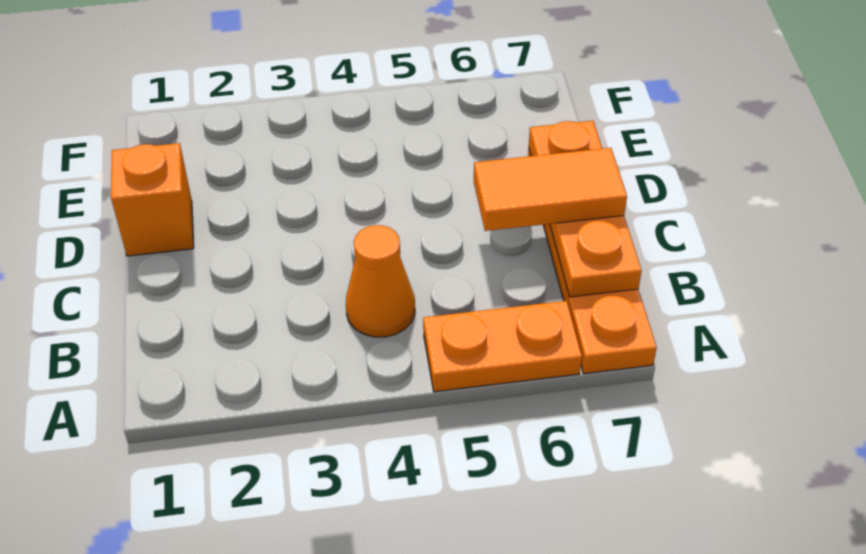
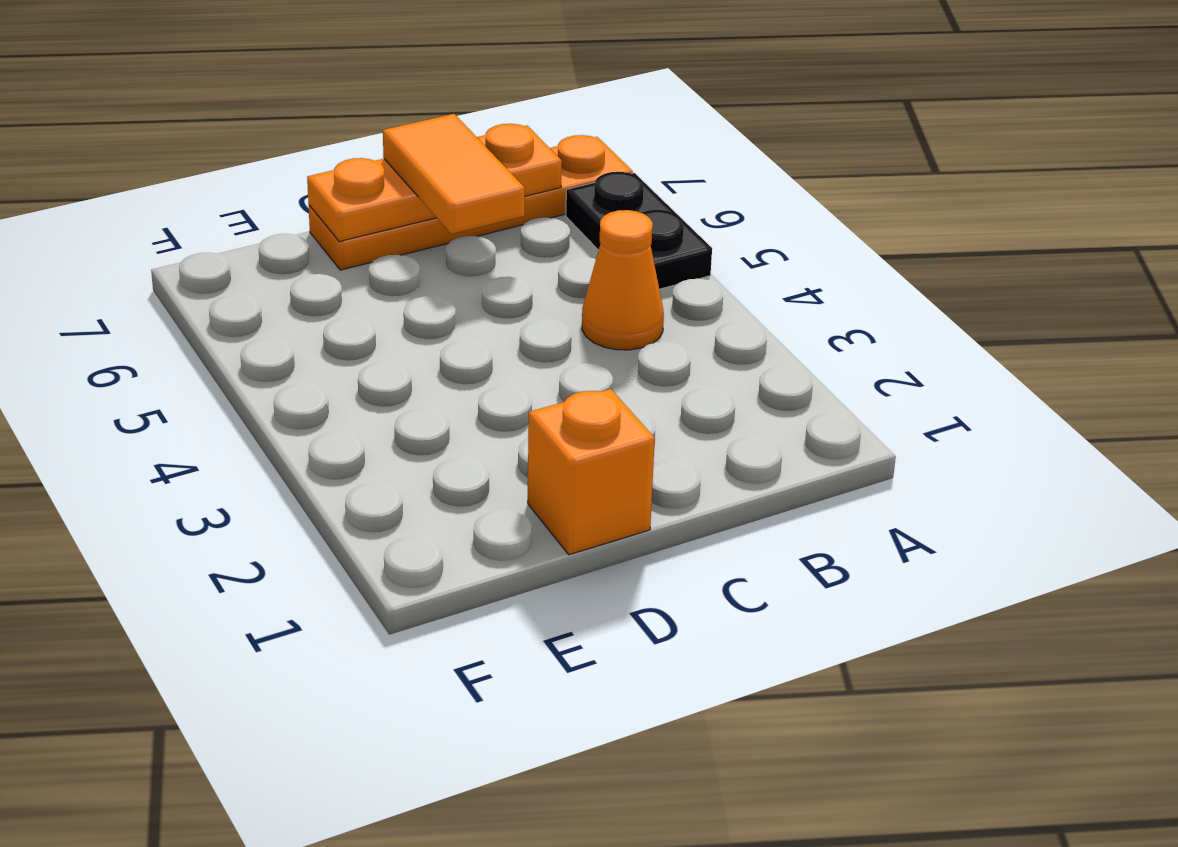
orange plate A5:A6 level 1 -> black plate A5:A6 level 1

